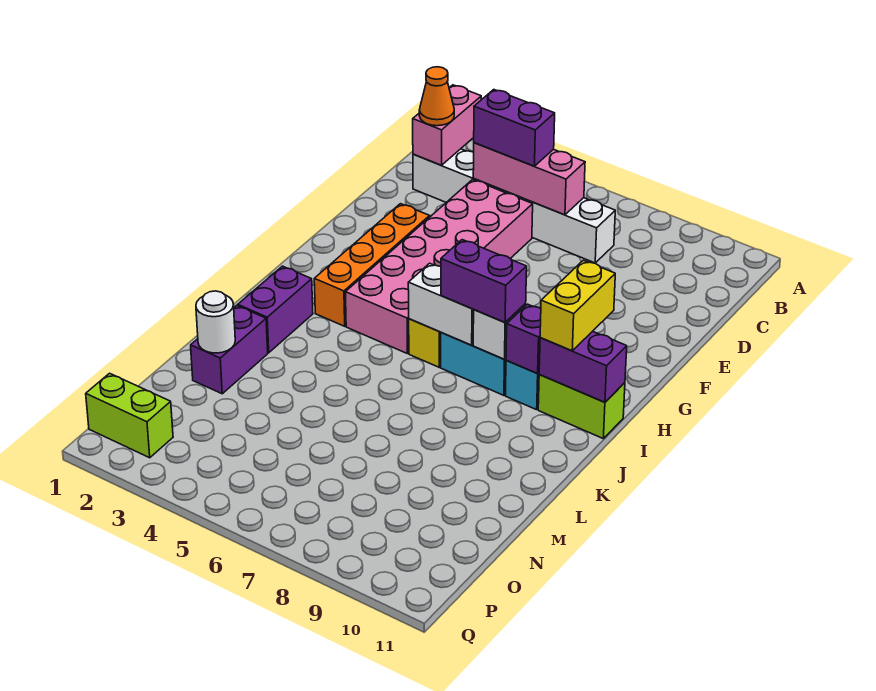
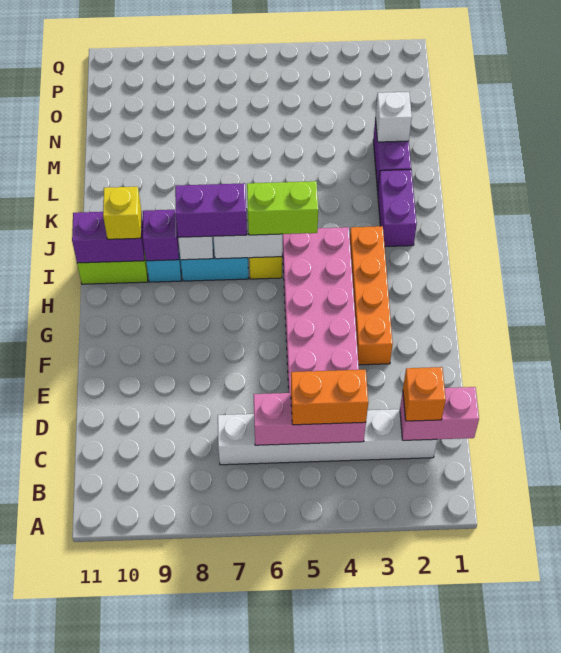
pink brick B2:C2 level 2 -> pink brick C1:C2 level 2
orange cone C2 level 3 -> orange brick C2 level 3
purple brick C4:C5 level 3 -> orange brick C4:C5 level 3
yellow brick H10:I10 level 3 -> yellow brick I10 level 3
white round brick M2 level 2 -> white brick M2 level 2
lime brick P1:P2 level 1 -> lime brick I5:I6 level 3

